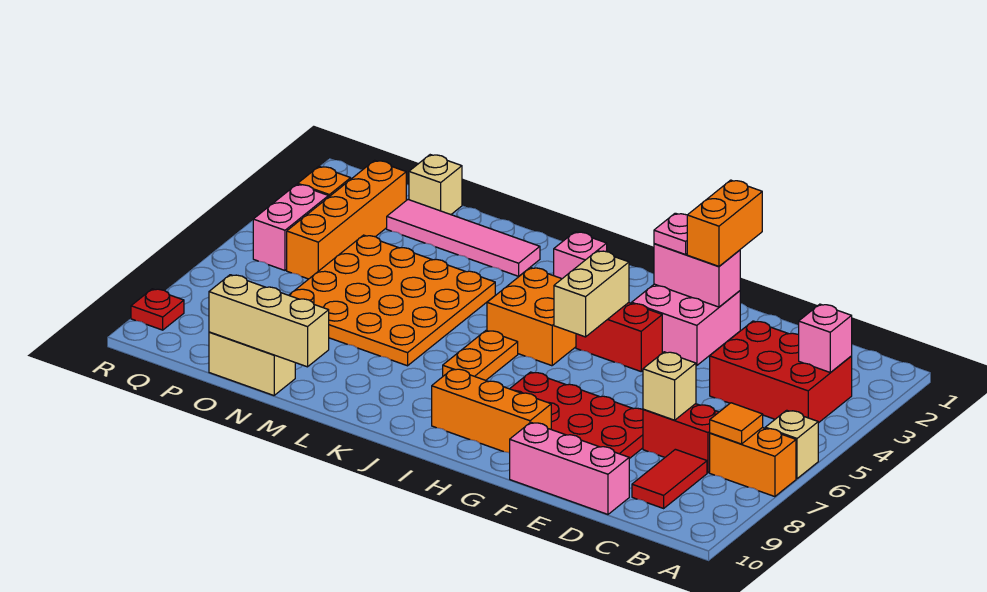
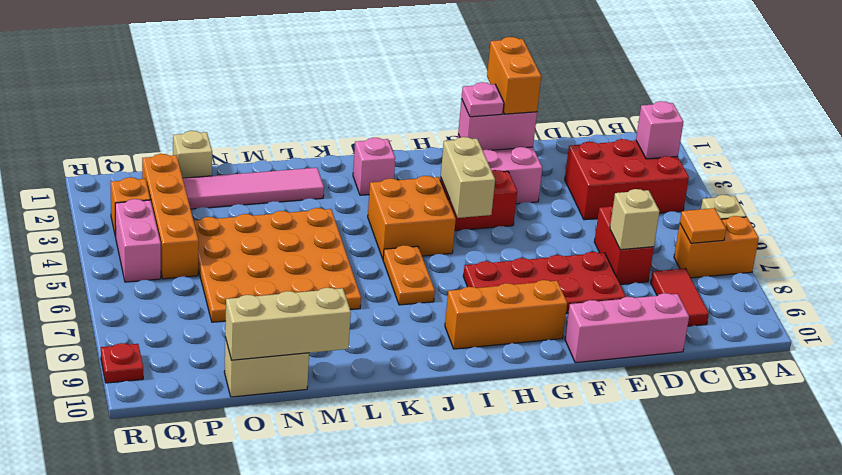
red brick C7:D7 level 1 -> red brick D6:D7 level 1

